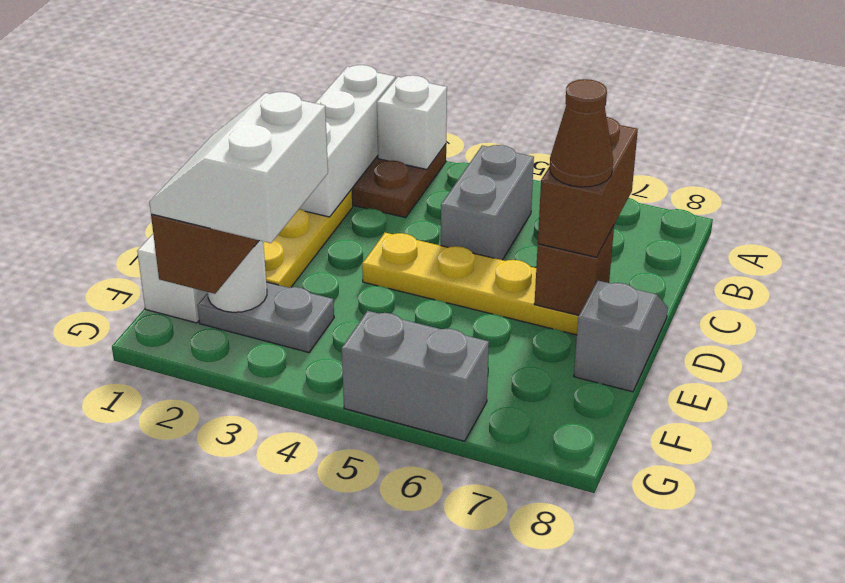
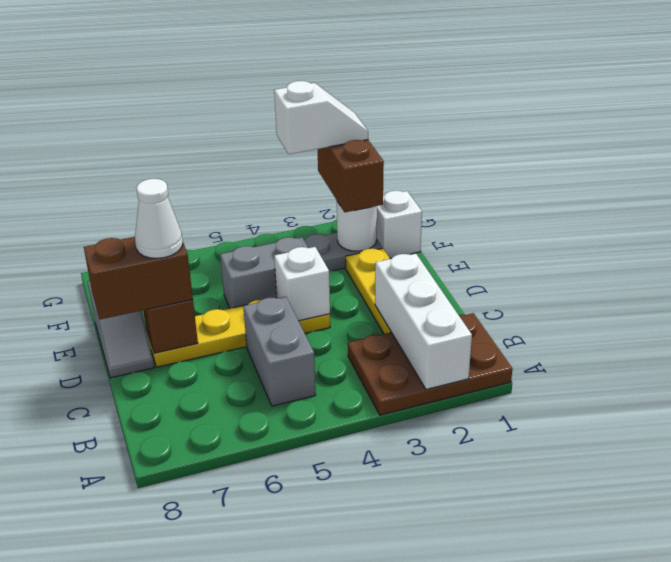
white brick A3 level 2 -> white brick D4 level 2
brown brick C7:D7 level 3 -> brown brick D7:D8 level 3
brown cone D7 level 4 -> white cone D7 level 4
white slope F2:G3 level 4 top 3 -> white slope G2:G3 level 4 top 3
grey brick G5:G6 level 1 -> grey brick E4:E5 level 1

